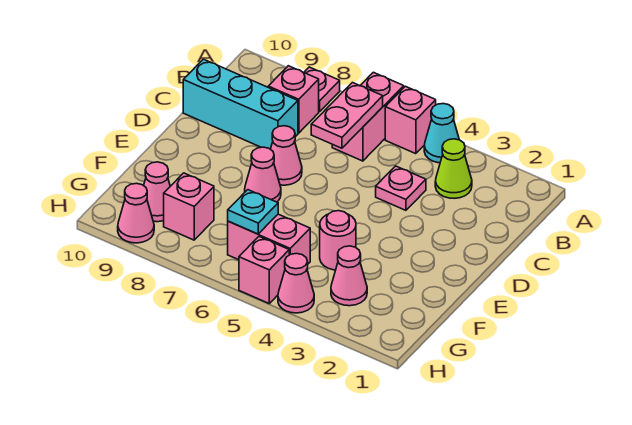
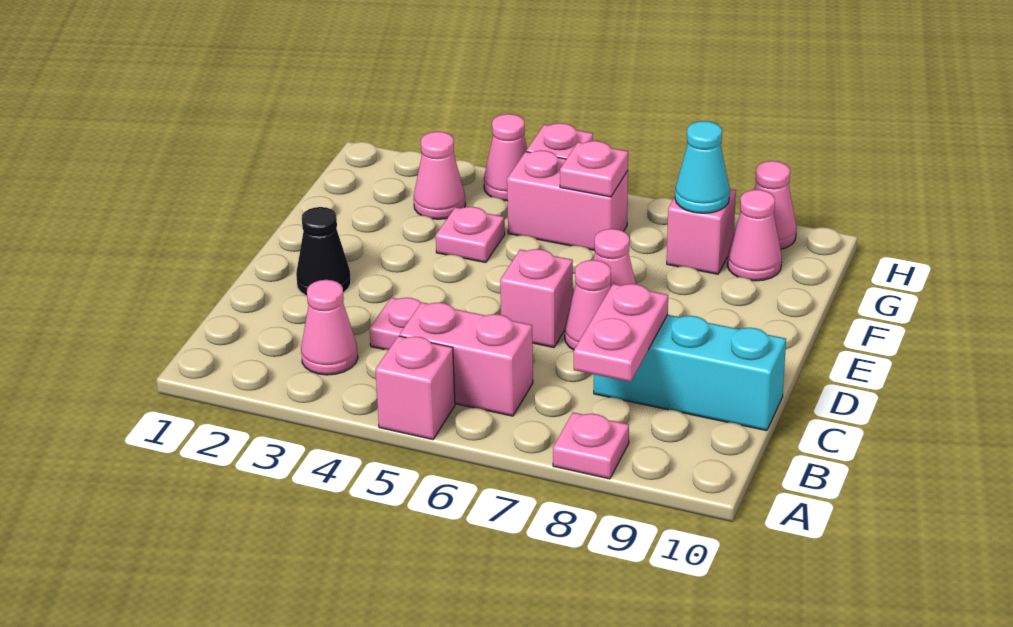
cyan cone A4 level 1 -> cyan cone G8 level 2
pink brick A6:B6 level 1 -> pink brick B5:B6 level 1
lime cone B3 level 1 -> pink cone B3 level 1
pink plate B6:C6 level 2 -> pink plate B8:C8 level 2
pink brick B8 level 1 -> pink brick D6 level 1
none -> black cone D2 level 1
pink round brick F4 level 1 -> pink plate F4 level 1
cyan plate G6 level 2 -> pink plate G6 level 2

